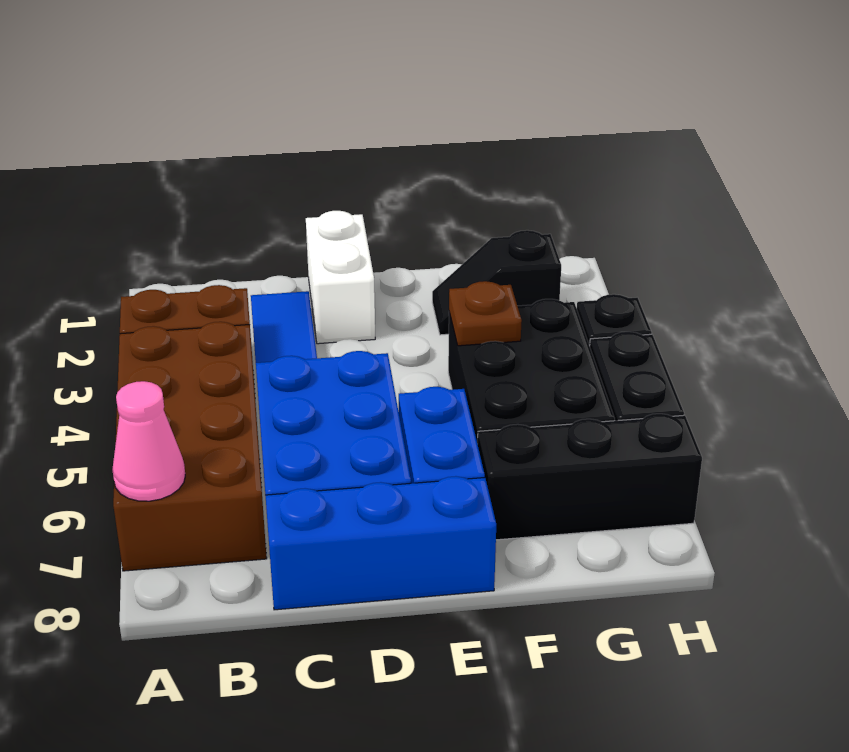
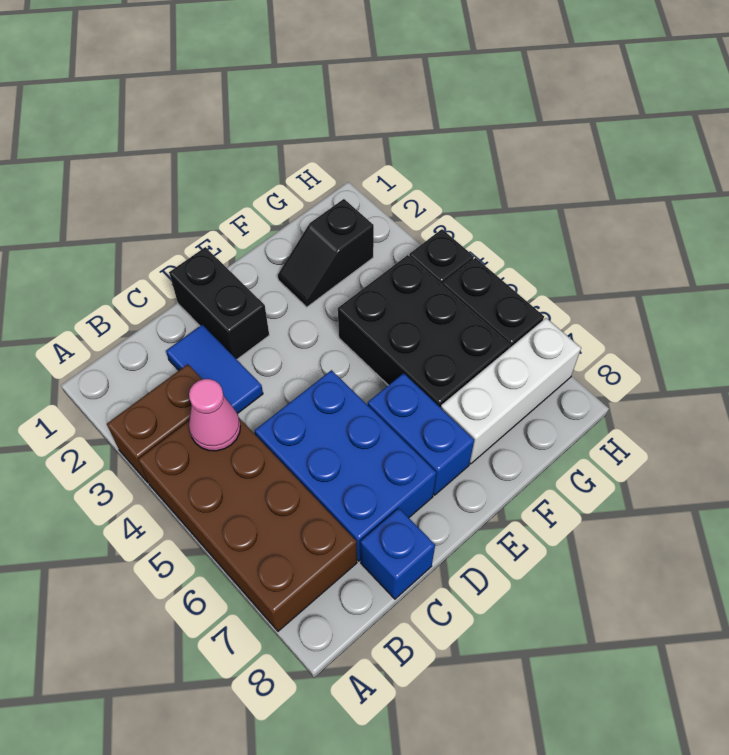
pink cone A7 level 2 -> pink cone B4 level 2
blue brick C8:E8 level 1 -> blue brick C8 level 1
white brick D1:D2 level 1 -> black brick D1:D2 level 1
brown plate F4 level 2 -> none
black brick F7:H7 level 1 -> white brick F7:H7 level 1

